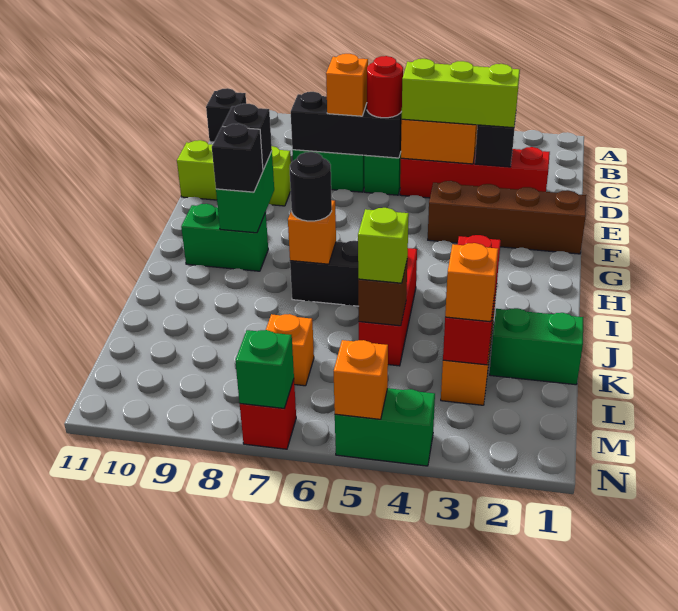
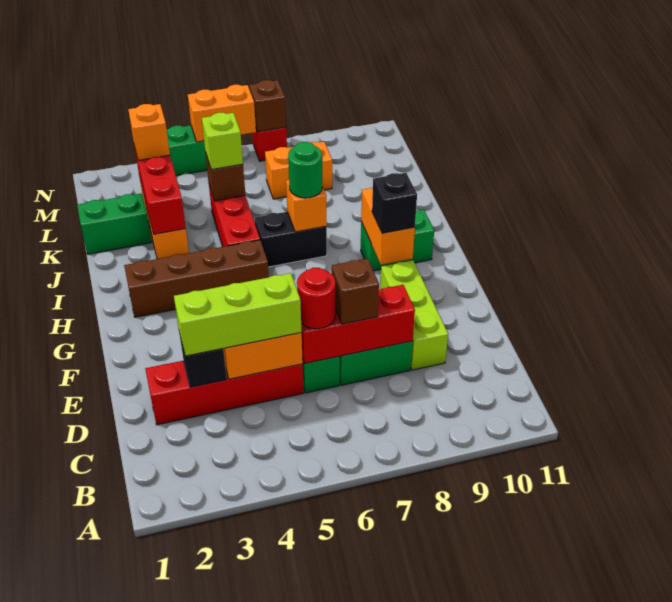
black brick B11 level 1 -> none
black brick D6:D8 level 2 -> red brick D6:D8 level 2
orange brick D7 level 3 -> brown brick D7 level 3
lime brick E9:E11 level 1 -> lime brick D9:F9 level 1
brown brick F1:F4 level 1 -> brown brick H2:H5 level 1
green brick G9:H9 level 2 -> orange brick G9:H9 level 2
black brick H9 level 3 -> none
black round brick I7 level 3 -> green round brick I7 level 3
orange brick L7 level 1 -> orange brick L7:L8 level 1
orange brick N5 level 2 -> orange brick N5:N6 level 2
green brick N7 level 2 -> brown brick N7 level 2

